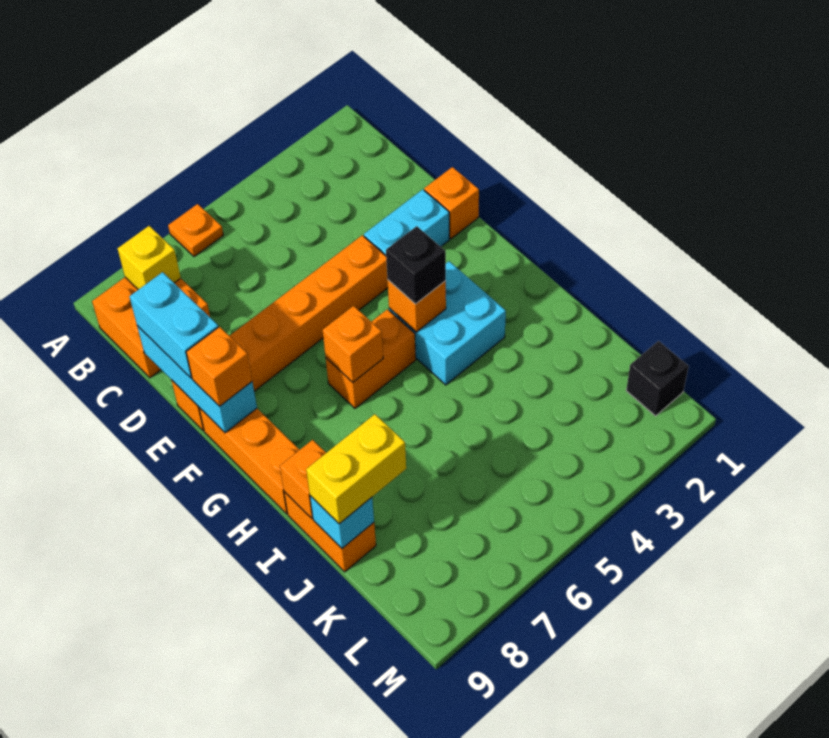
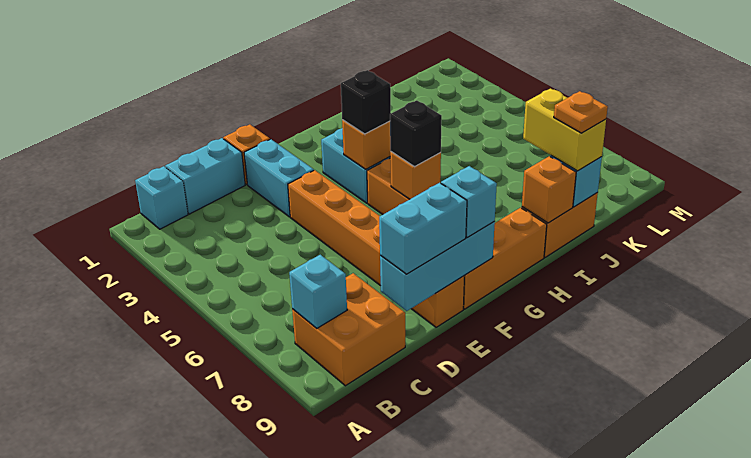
orange plate A6 level 1 -> orange plate J9 level 4
none -> cyan brick B1 level 1
yellow brick B8 level 2 -> cyan brick B8 level 2
none -> cyan brick C1:D1 level 1
orange brick F9 level 3 -> cyan brick F9 level 3
black brick L1 level 1 -> black brick G6 level 3

